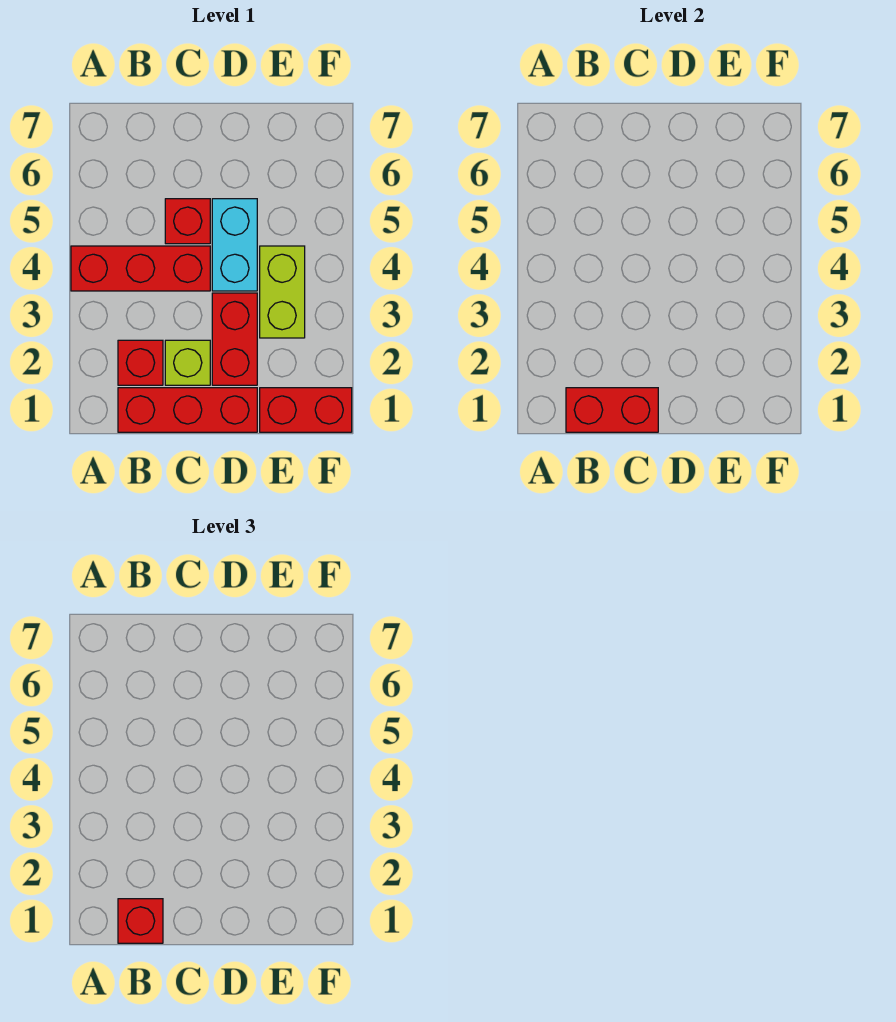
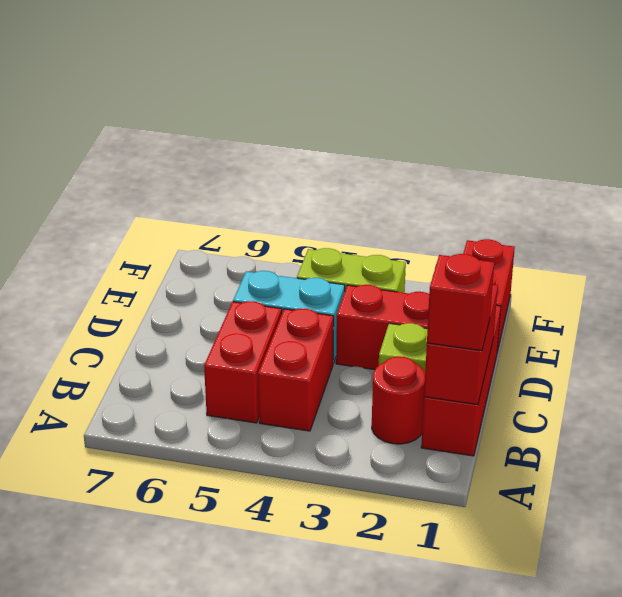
red brick A4:C4 level 1 -> red brick B4:C4 level 1
red brick B2 level 1 -> red round brick B2 level 1
red brick C5 level 1 -> red brick B5:C5 level 1

